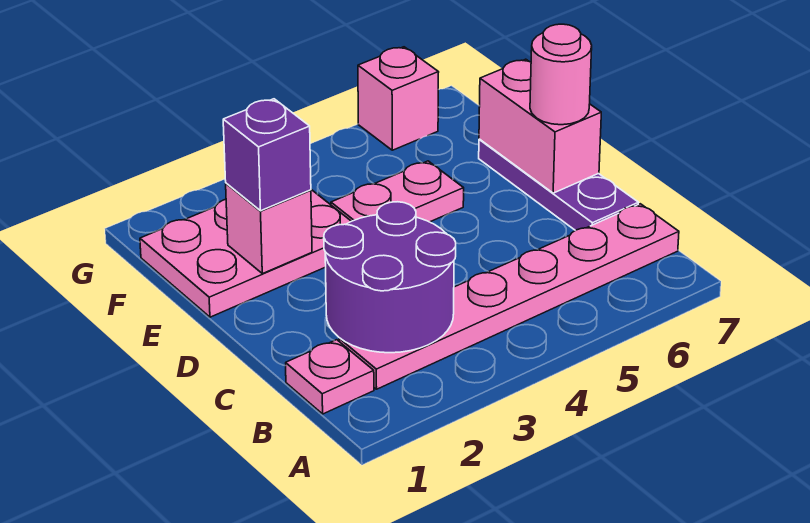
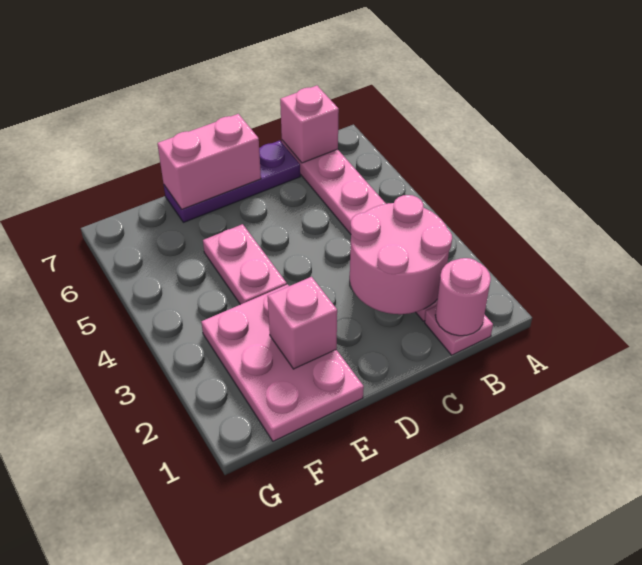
purple round brick B2:C3 level 2 -> pink round brick B2:C3 level 2
pink round brick D7 level 3 -> pink round brick B1 level 2
purple brick E2 level 3 -> none
pink brick G6 level 1 -> pink brick B7 level 2

